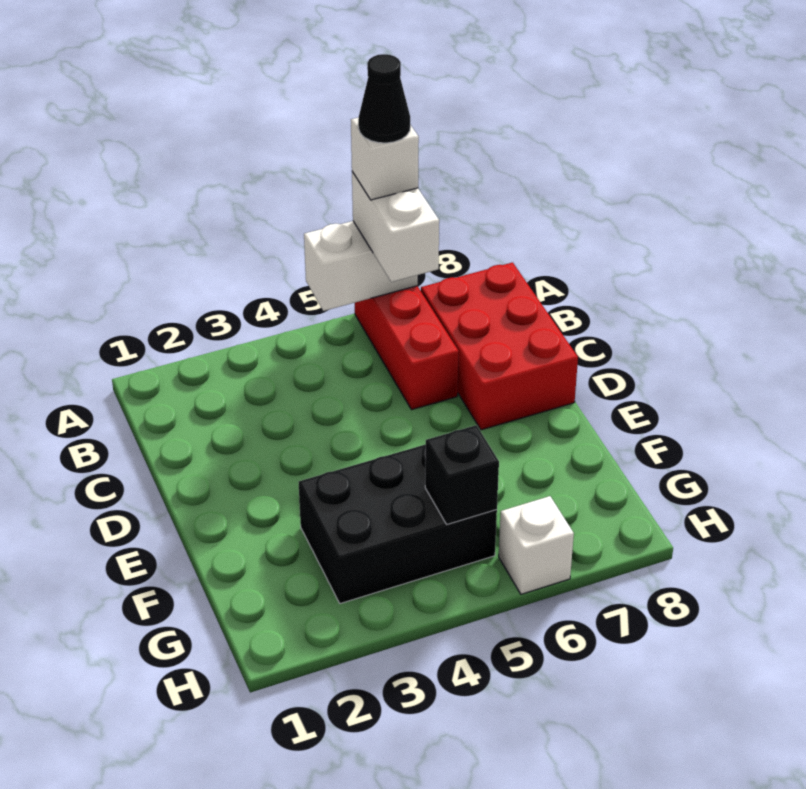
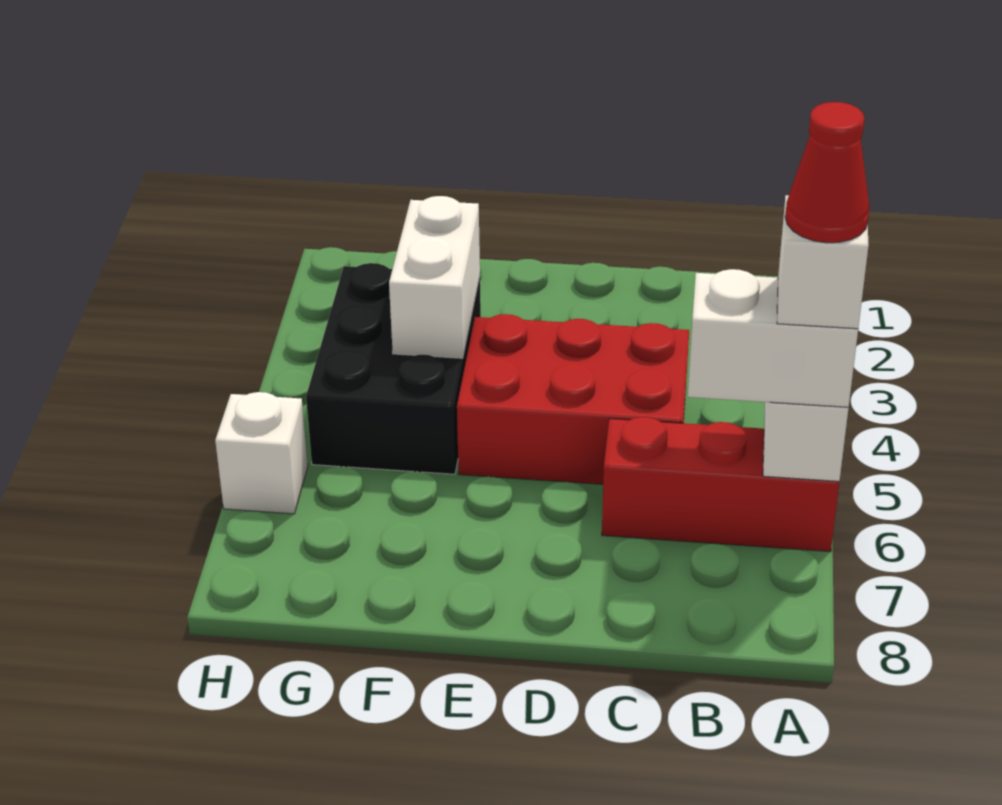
black cone A6 level 5 -> red cone A6 level 5
red brick B7:D8 level 1 -> red brick C4:E5 level 1
none -> white brick F3:F4 level 2
black brick G5 level 2 -> none

